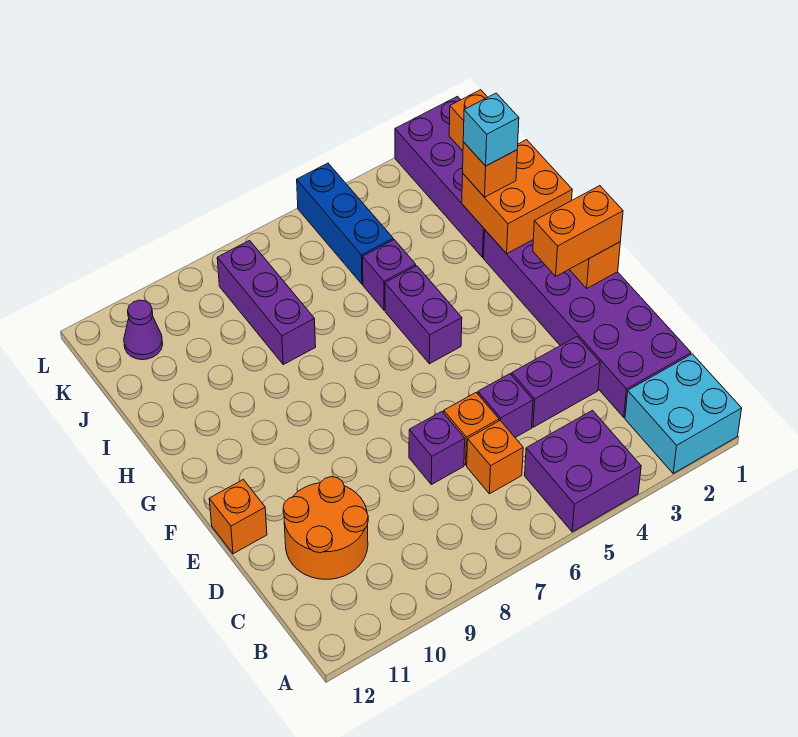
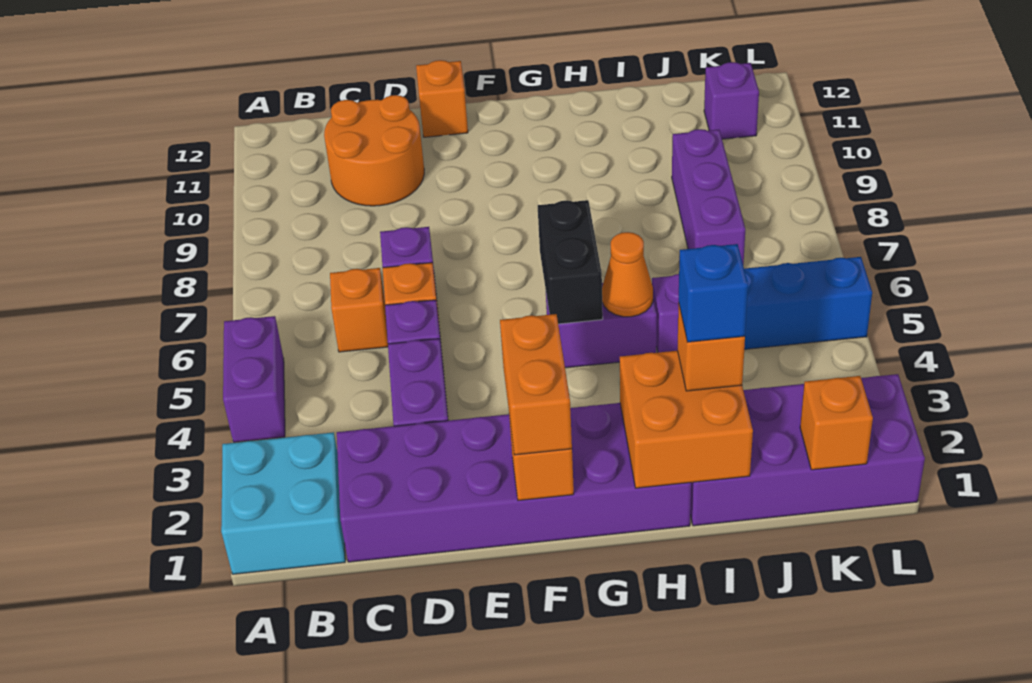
purple brick A4:B5 level 1 -> purple brick A4:A5 level 1
none -> black brick G5:G6 level 2
none -> orange cone H5 level 2
cyan brick I2 level 4 -> blue brick I2 level 4
purple brick I8:K8 level 1 -> purple brick J7:J9 level 1
purple cone K11 level 1 -> purple brick K11 level 1

